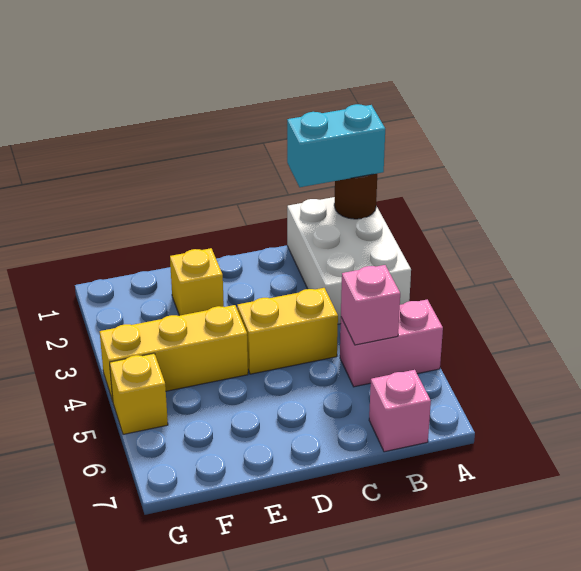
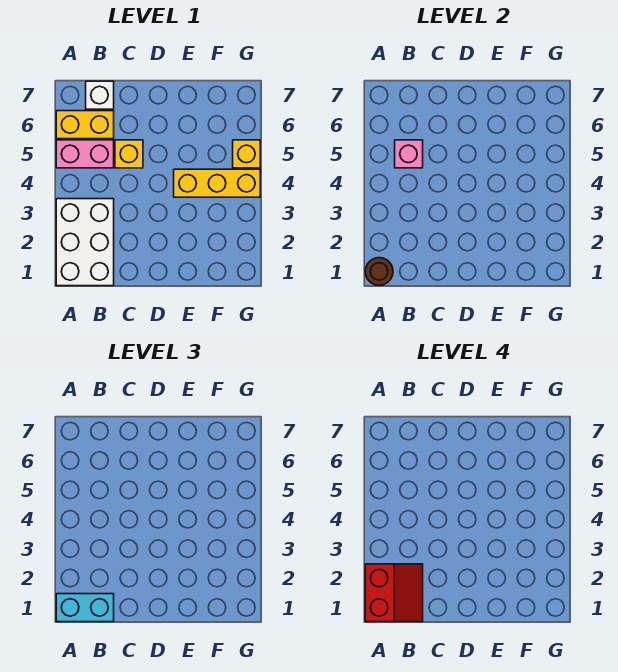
none -> red slope A1:B2 level 4 top A
pink brick B7 level 1 -> white brick B7 level 1
yellow brick C4:D4 level 1 -> yellow brick A6:B6 level 1
yellow brick E2 level 1 -> yellow brick C5 level 1

